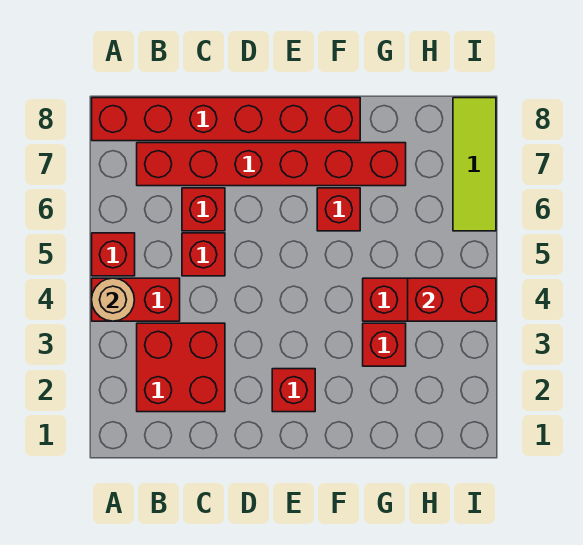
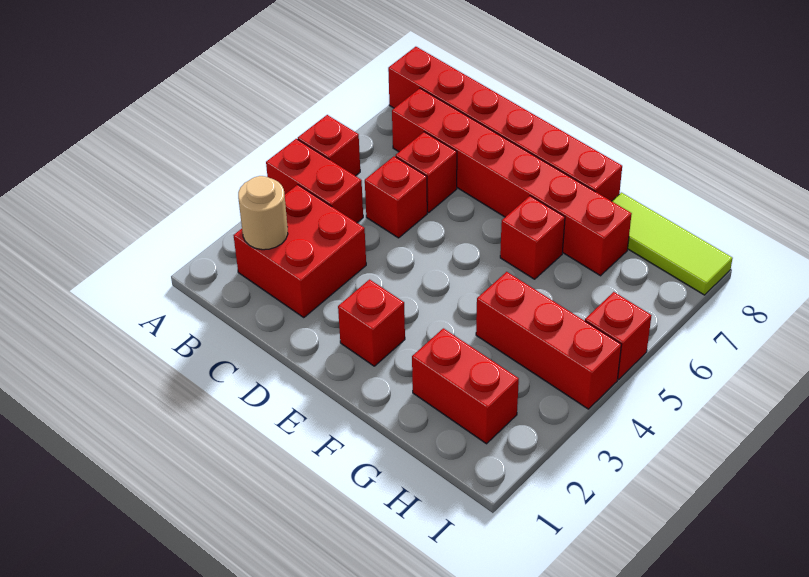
tan round brick A4 level 2 -> tan round brick B2 level 2
red brick G3 level 1 -> red brick I5 level 1
red brick H4:I4 level 2 -> red brick G2:H2 level 1
lime tile I6:I8 level 1 -> lime tile G8:I8 level 1

